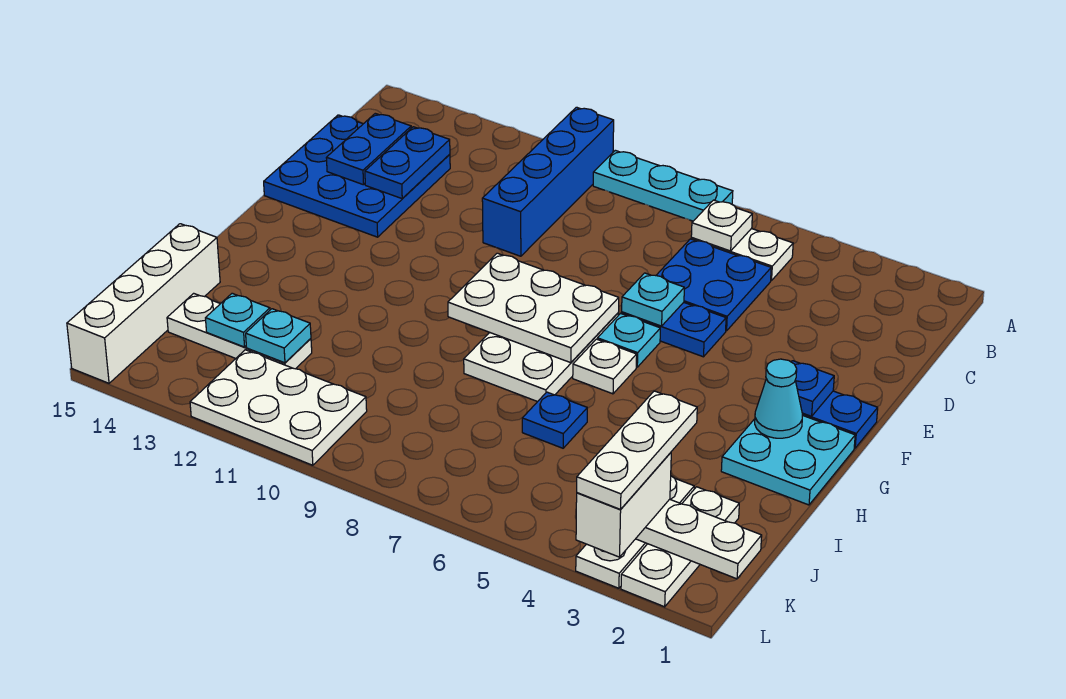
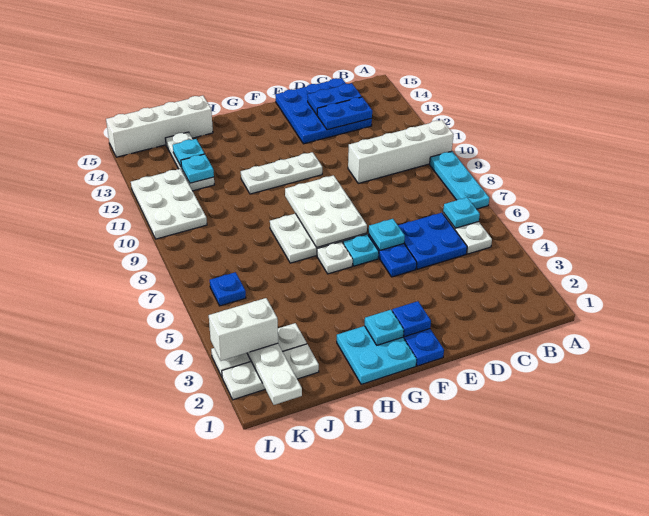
blue brick A10:D10 level 1 -> white brick A10:D10 level 1
white plate B6 level 2 -> cyan plate B6 level 2
cyan cone G2 level 2 -> cyan plate G2 level 2
blue plate I6 level 1 -> blue plate K6 level 1
white plate J3:L3 level 4 -> white plate F11:H11 level 1

